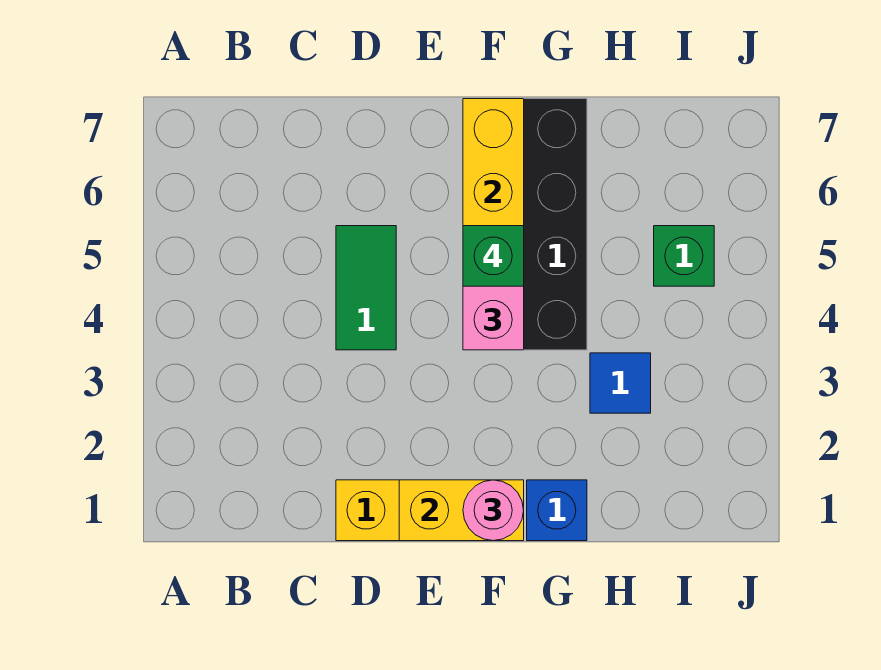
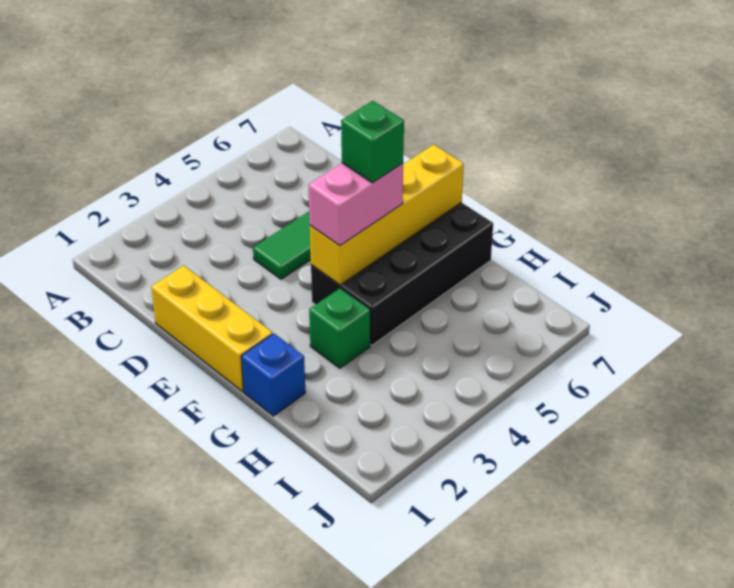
yellow brick E1:F1 level 2 -> none
pink round brick F1 level 3 -> none
blue tile H3 level 1 -> none
green brick I5 level 1 -> green brick G3 level 1

